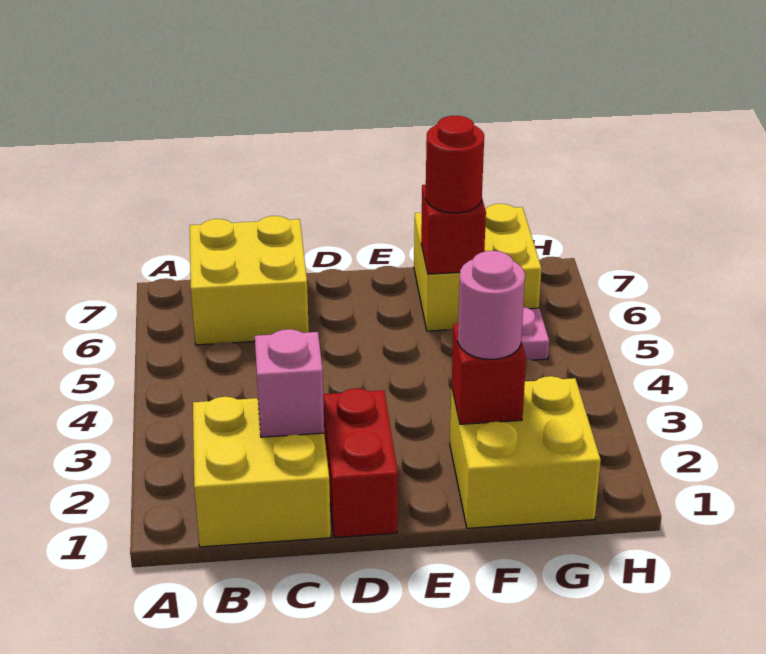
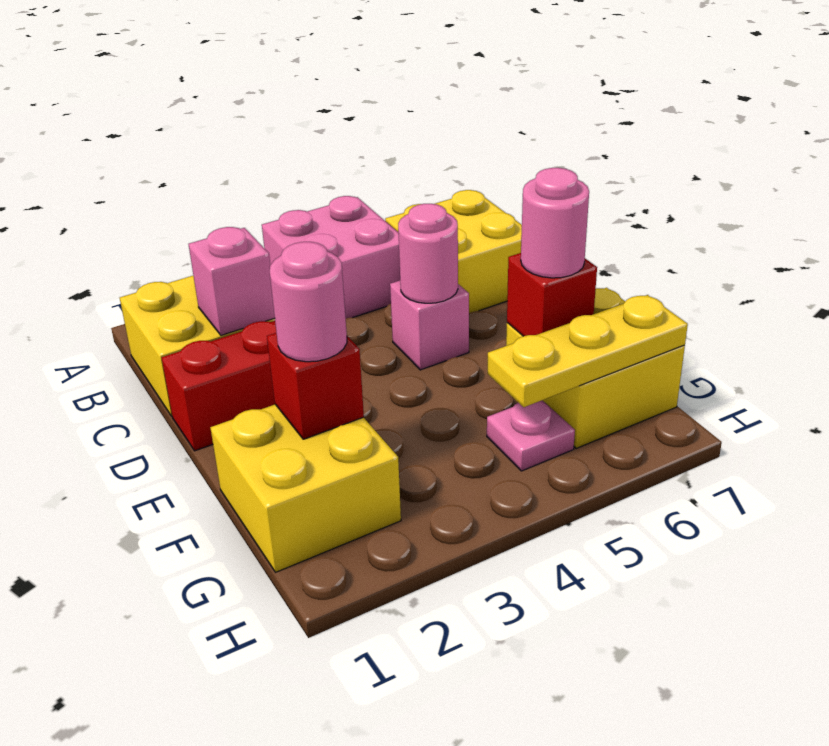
none -> pink brick A4:B5 level 1
none -> pink brick D5 level 1
none -> pink round brick D5 level 2
red round brick F6 level 3 -> pink round brick F6 level 3
none -> yellow plate G5:G7 level 2

